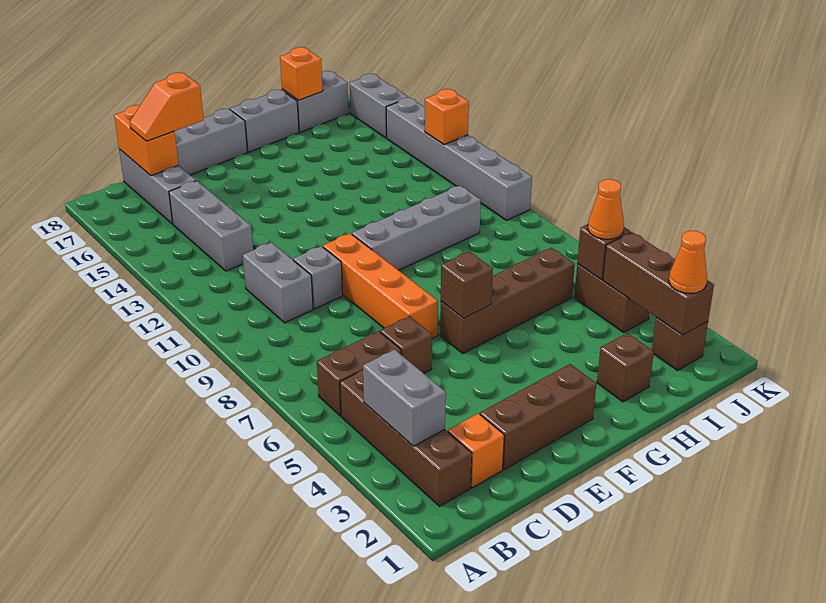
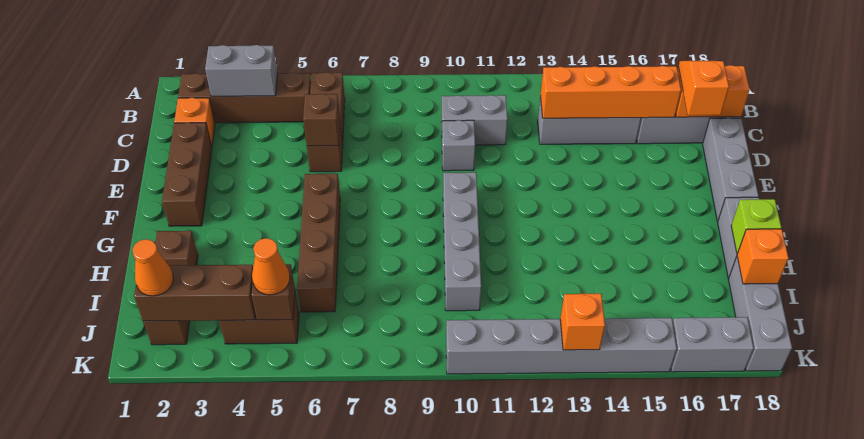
orange brick E7:E10 level 1 -> orange brick C13:C16 level 2
brown brick F6 level 2 -> brown brick D6 level 2
none -> lime brick H18 level 2
grey brick I18:J18 level 1 -> grey brick I18:K18 level 1

